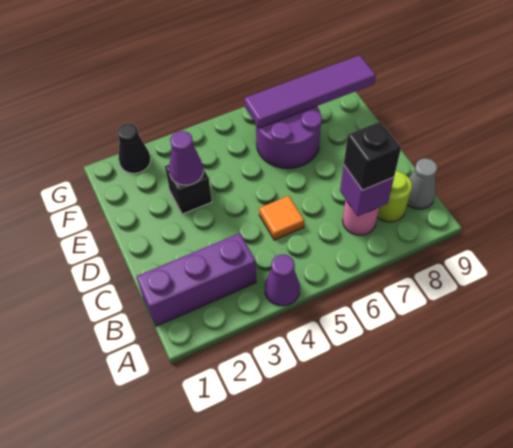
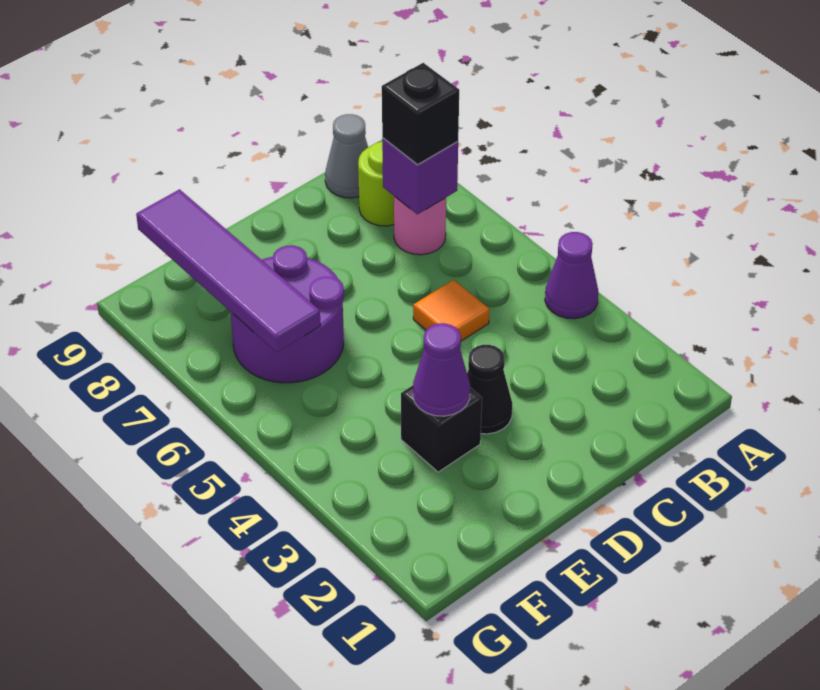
purple brick B1:B3 level 1 -> none
black cone G2 level 1 -> black cone D3 level 1

